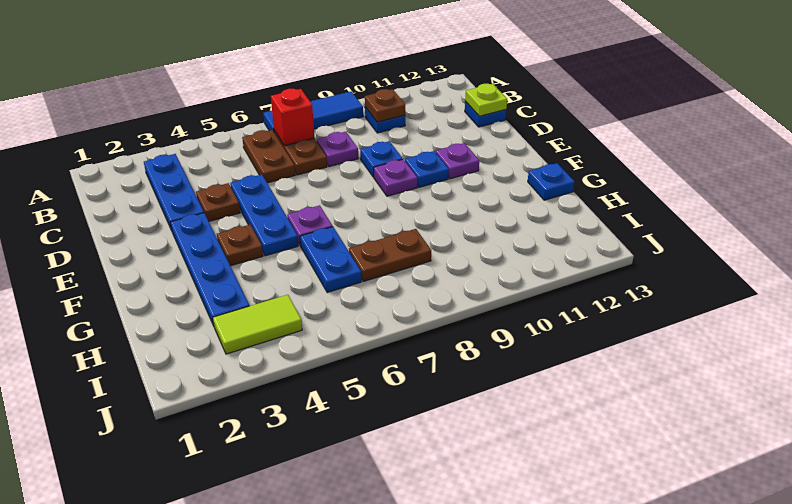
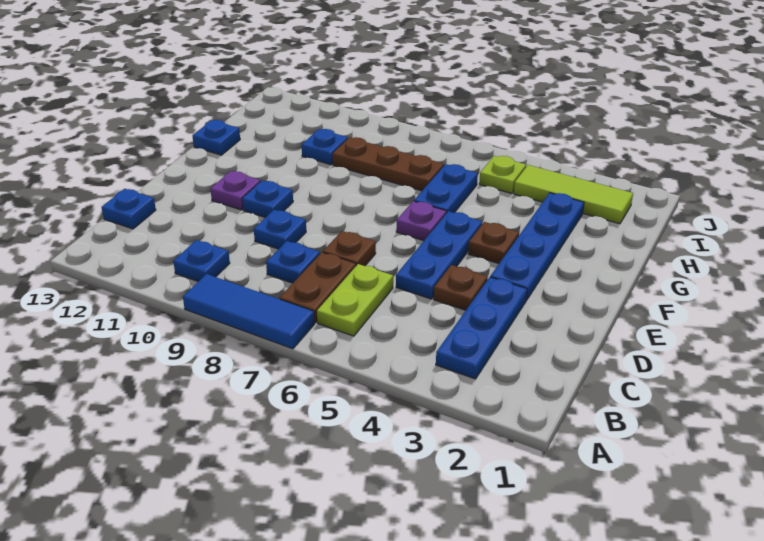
brown plate B6:C6 level 1 -> lime plate B6:C6 level 1
red brick B7 level 2 -> none
brown plate B10 level 2 -> brown plate D7 level 1
purple plate C8 level 1 -> blue plate C8 level 1
lime plate C13 level 2 -> lime plate I5 level 1
purple plate E9 level 1 -> none
brown plate H7:H8 level 1 -> brown plate H7:H9 level 1
none -> blue plate H10 level 1
lime tile I3:I4 level 1 -> lime tile I2:I4 level 1

